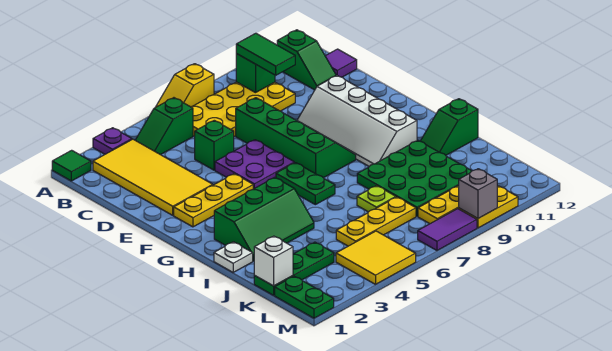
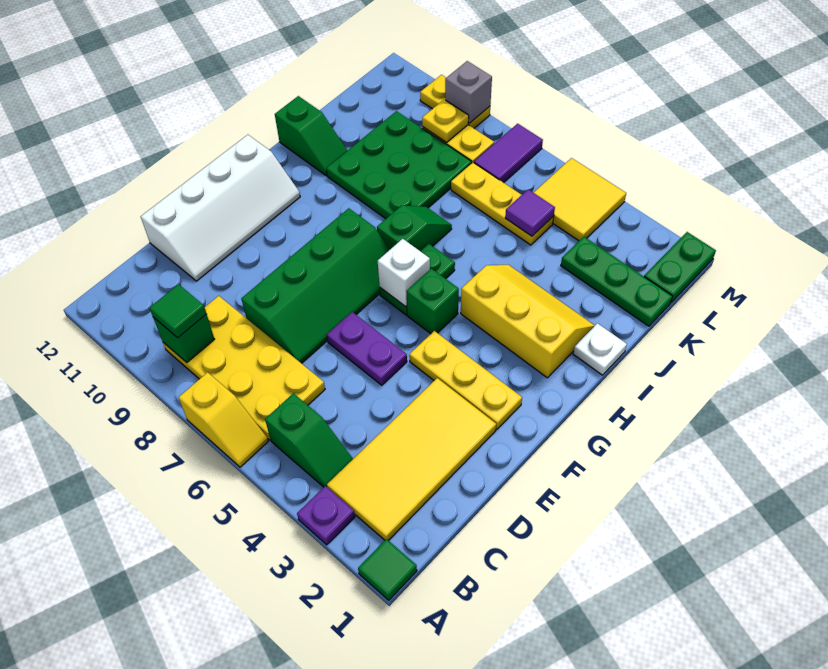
green tile B9:C9 level 3 -> green tile B9 level 3
green slope B11:C11 level 1 top B -> green slope H7:I7 level 1 top H
purple tile C12 level 1 -> purple tile K5 level 2
green brick D5 level 1 -> green brick G5 level 1
green slope D7:G8 level 1 top 7 -> green slope D7:G8 level 1 top 8
purple plate E5:F6 level 1 -> purple plate E5:E6 level 1
white slope E9:H10 level 1 top 10 -> white slope D11:G12 level 1 top 12
green slope H2:I4 level 1 top H -> yellow slope H2:I4 level 1 top H
lime plate J7 level 1 -> none
white brick K1 level 2 -> white brick G6 level 2
none -> yellow plate L9 level 2
purple tile M7:M8 level 1 -> purple tile L7:M7 level 1

